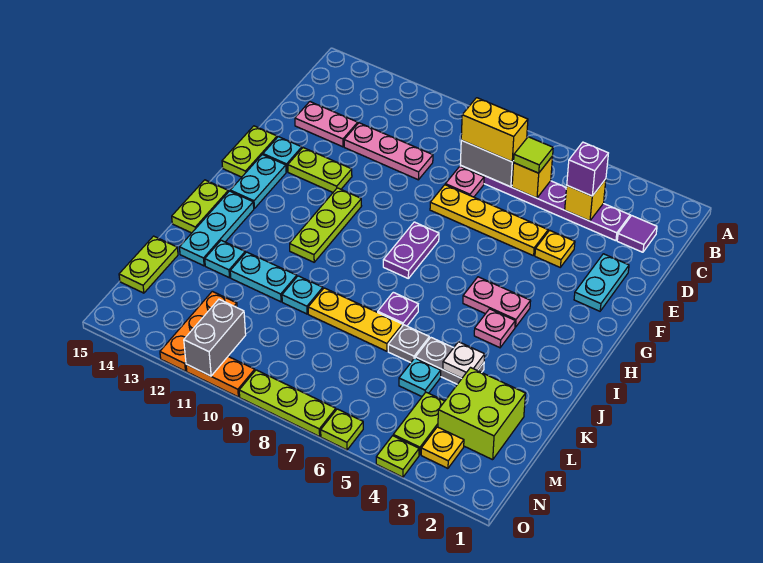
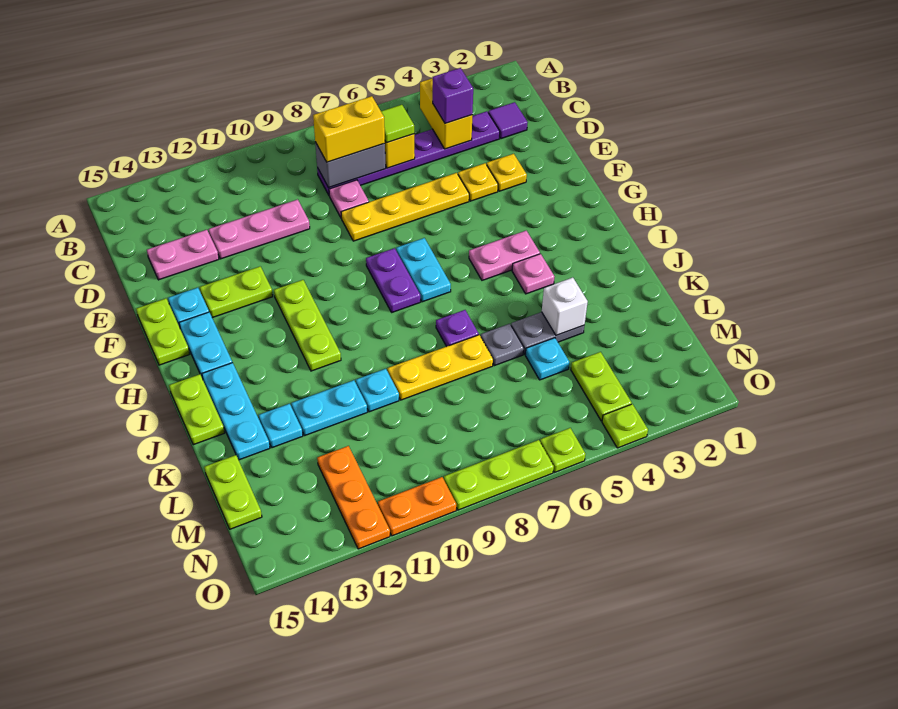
yellow brick C4 level 2 -> yellow brick B4:C4 level 2
cyan plate E2:F2 level 1 -> cyan plate G7:H7 level 1
white plate K4 level 2 -> white brick K4 level 2
lime brick L2:M3 level 1 -> none
yellow plate N3 level 1 -> yellow plate E3 level 1
grey brick N11:O11 level 2 -> none

